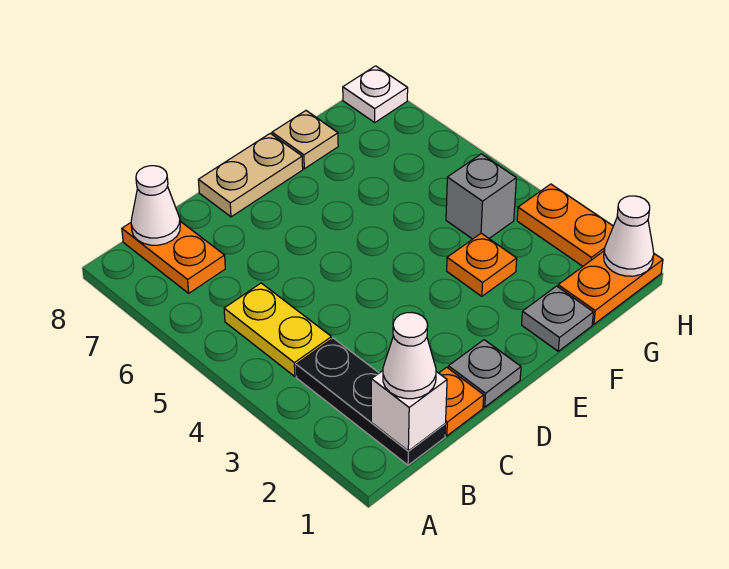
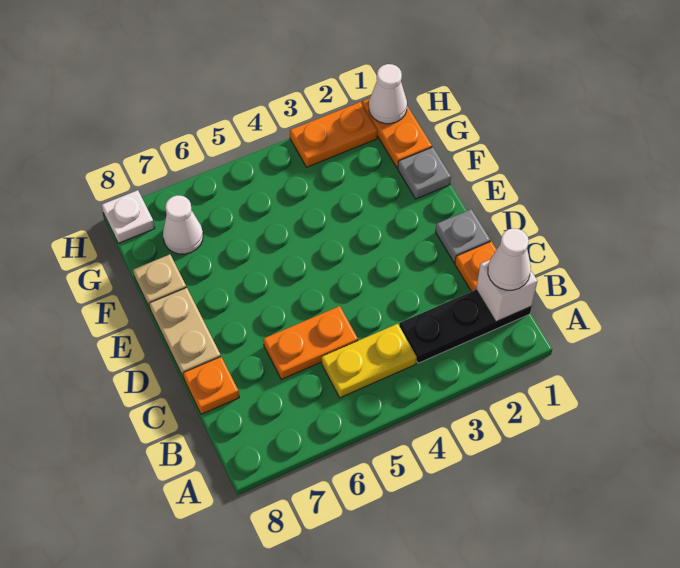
orange plate B7:B8 level 1 -> orange plate C5:C6 level 1
white cone B8 level 2 -> white cone G7 level 1
orange plate F3 level 1 -> orange plate C8 level 1
grey brick G4 level 1 -> none

